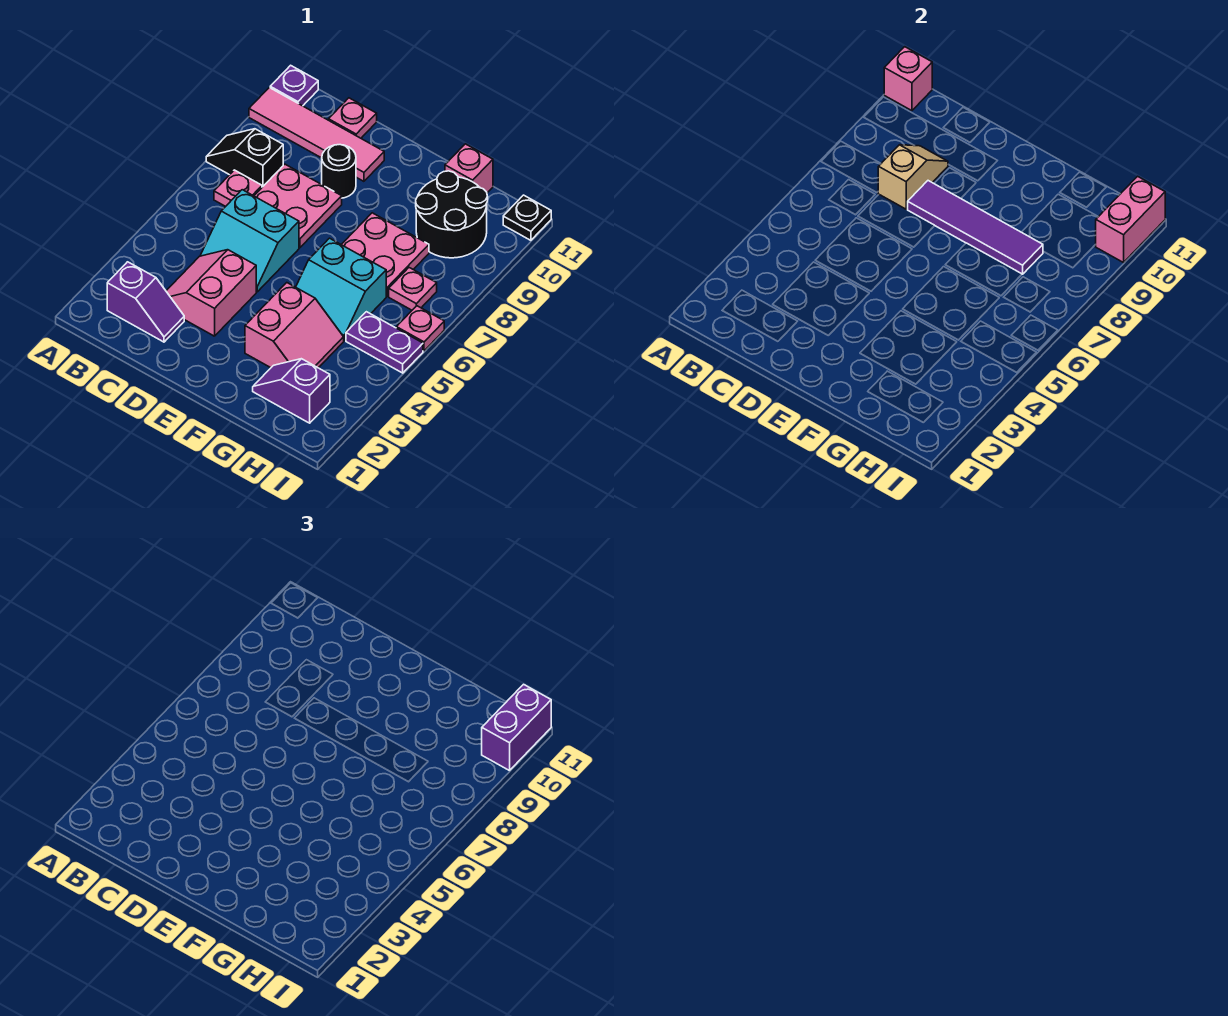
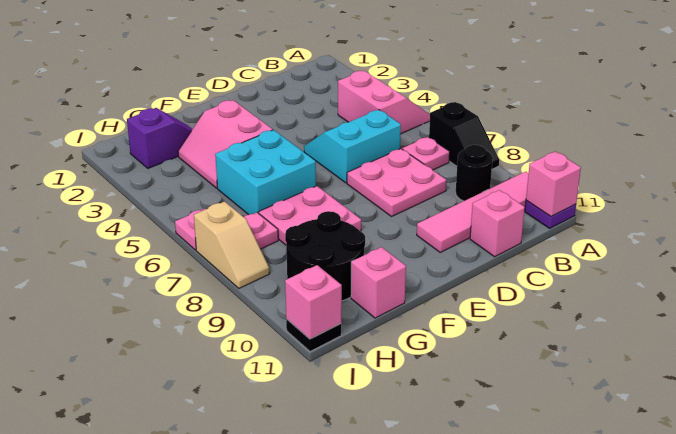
black slope A8:B8 level 1 top B -> black slope A7:A8 level 1 top 7
purple slope B2:C2 level 1 top B -> none
pink slope C3:D4 level 1 top D -> pink slope A4:B5 level 1 top B
tan slope C8:C9 level 2 top 8 -> tan slope I7:I8 level 1 top 7
pink plate C11 level 1 -> pink brick C11 level 1
purple tile D8:G8 level 2 -> none
black round brick D9 level 1 -> black round brick B9 level 1
cyan slope F5:G6 level 1 top 6 -> cyan brick F5:G6 level 1
purple plate H5:I5 level 1 -> none
pink brick I10:I11 level 2 -> pink brick I11 level 2
purple brick I10:I11 level 3 -> none

